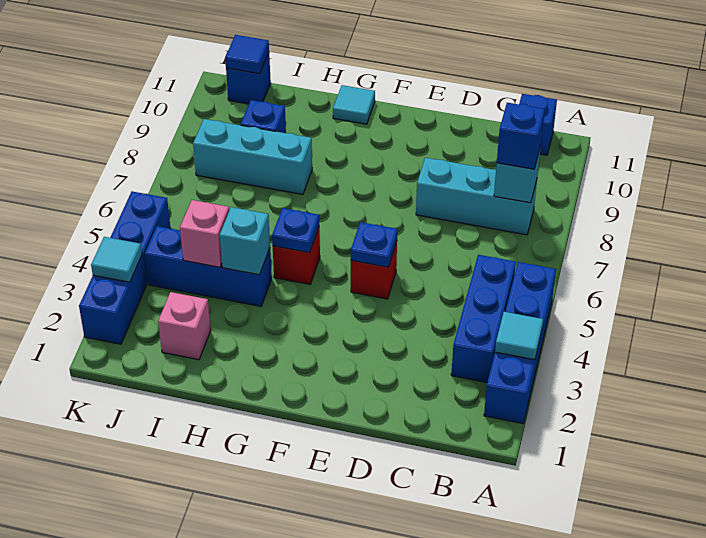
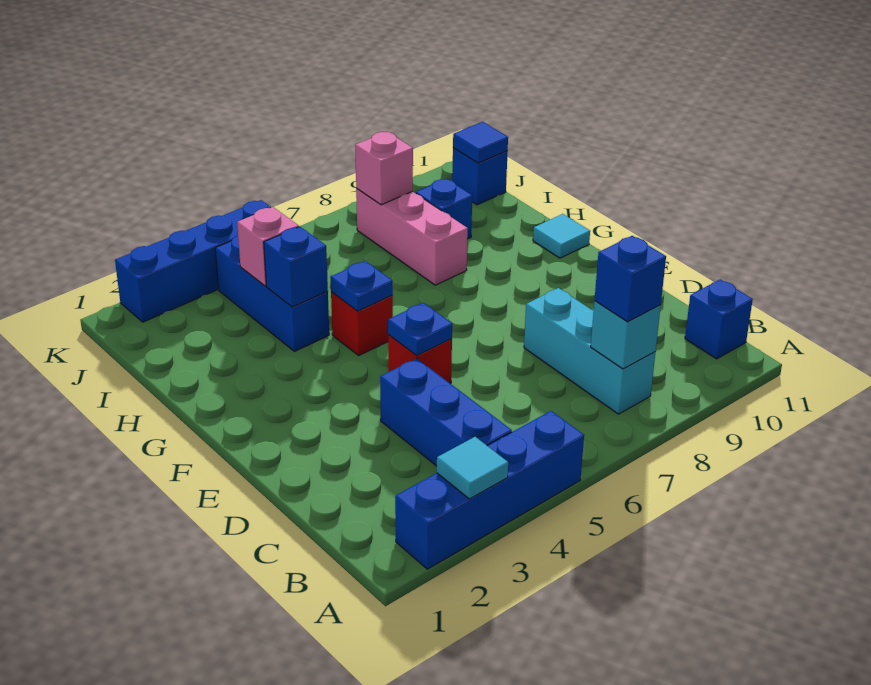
blue brick B3:B5 level 1 -> blue brick B4:D4 level 1
cyan brick H4 level 2 -> blue brick H4 level 2
cyan brick H8:J8 level 1 -> pink brick H8:J8 level 1
pink brick I2 level 1 -> pink brick J8 level 2
cyan tile K3 level 2 -> none

